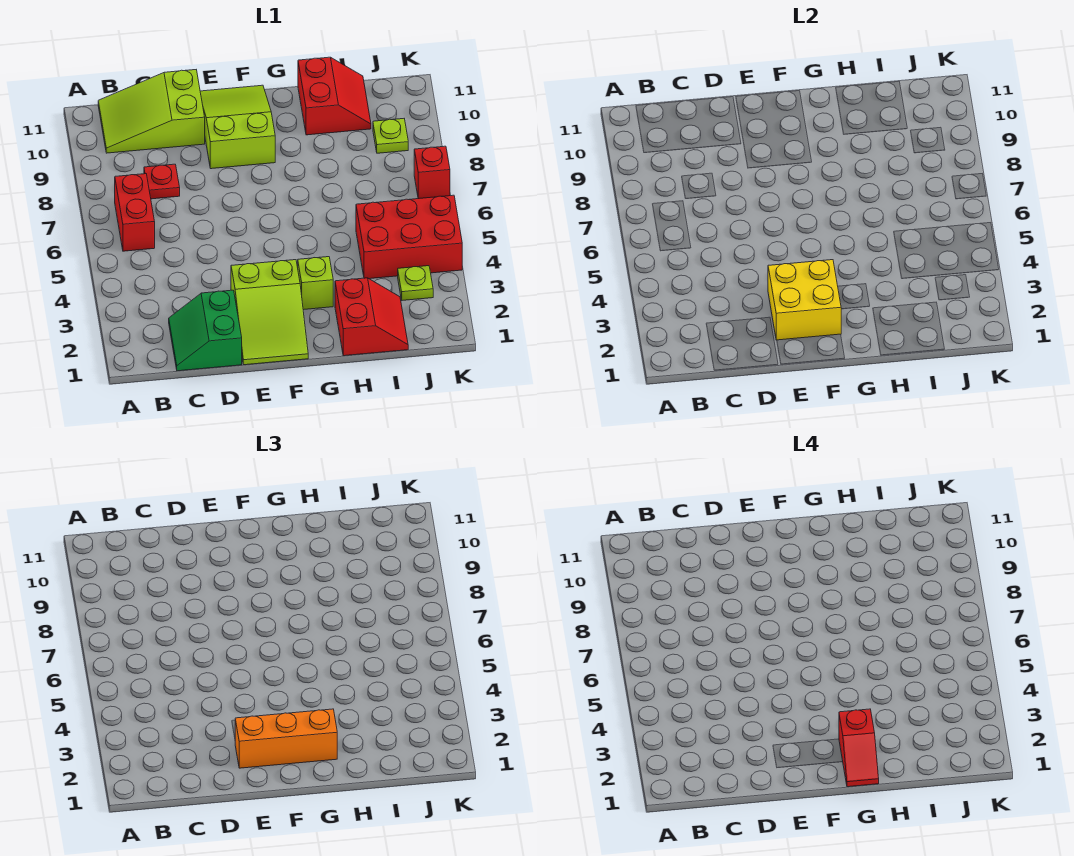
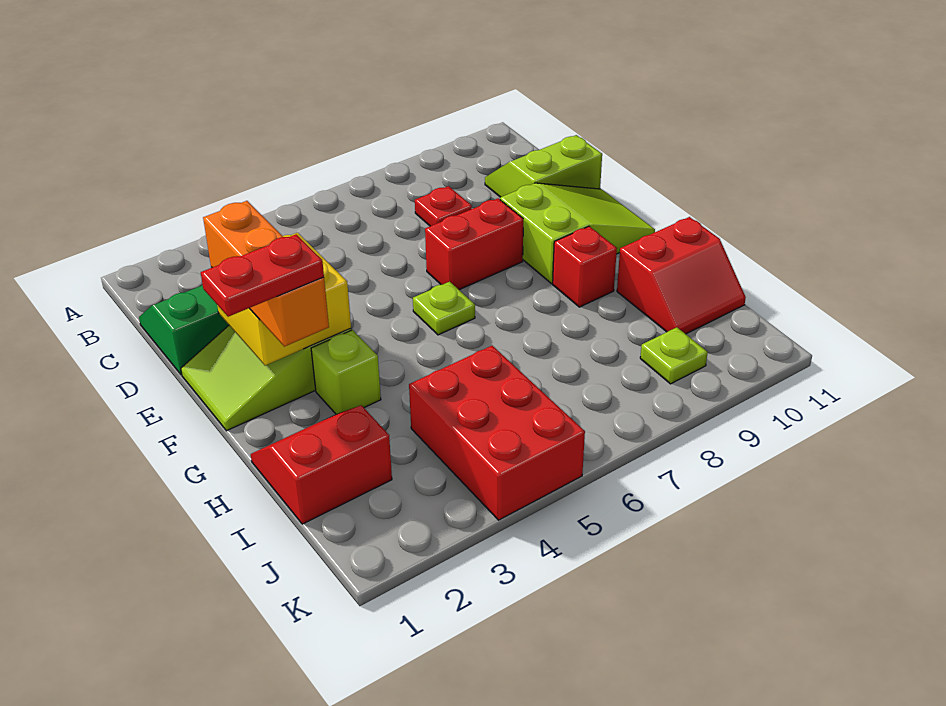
red brick B6:B7 level 1 -> red brick E7:E8 level 1
lime slope B10:D11 level 1 top D -> lime slope C10:D11 level 1 top D
red slope G1:G2 level 4 top 2 -> red plate G1:G2 level 4
red slope H1:I2 level 1 top H -> red slope H1:I2 level 1 top I
lime plate J3 level 1 -> lime plate F6 level 1
red brick K7 level 1 -> red brick G9 level 1

